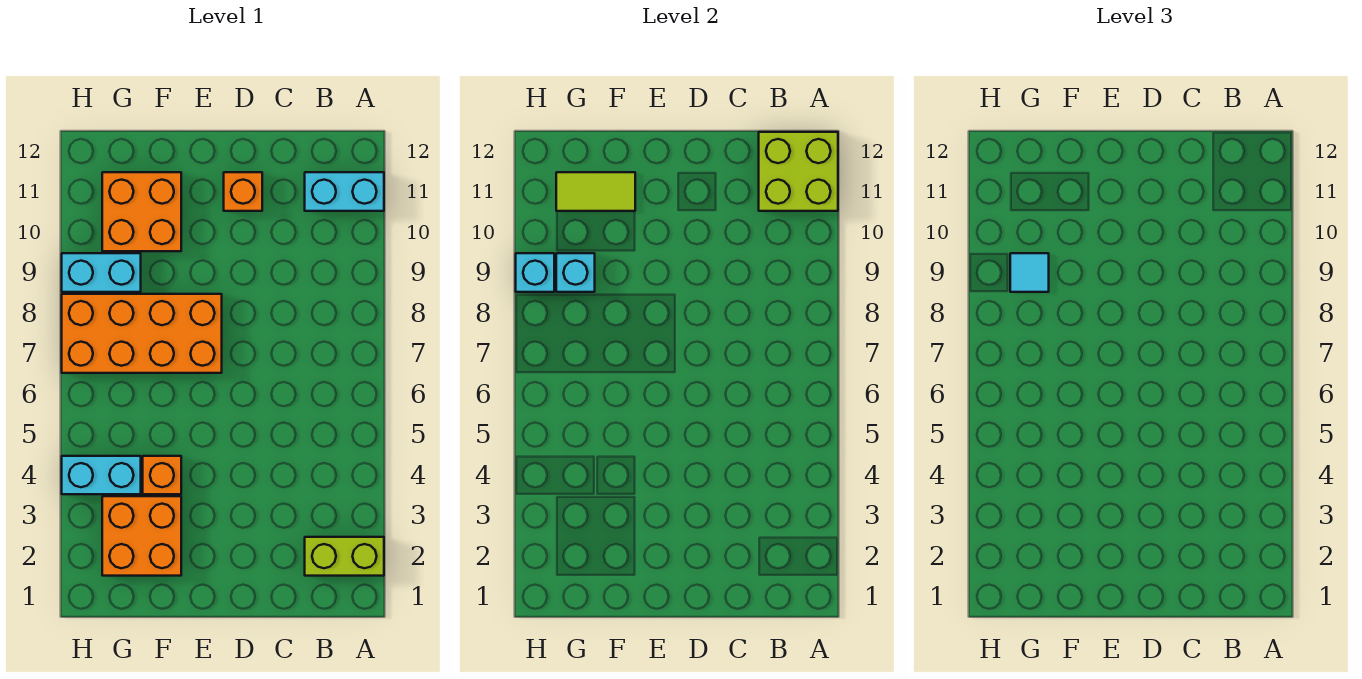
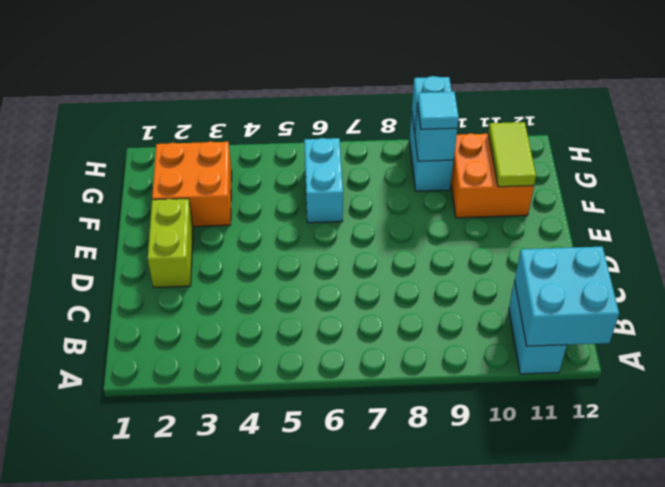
lime brick A2:B2 level 1 -> lime brick D2:E2 level 1
lime brick A11:B12 level 2 -> cyan brick A11:B12 level 2
orange brick D11 level 1 -> none
orange brick E7:H8 level 1 -> none
orange brick F4 level 1 -> none
cyan brick G4:H4 level 1 -> cyan brick F6:G6 level 1

